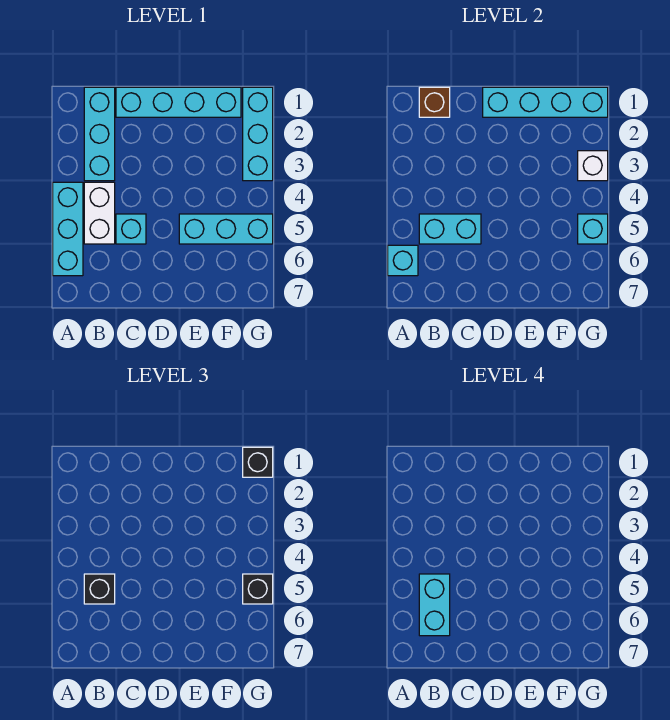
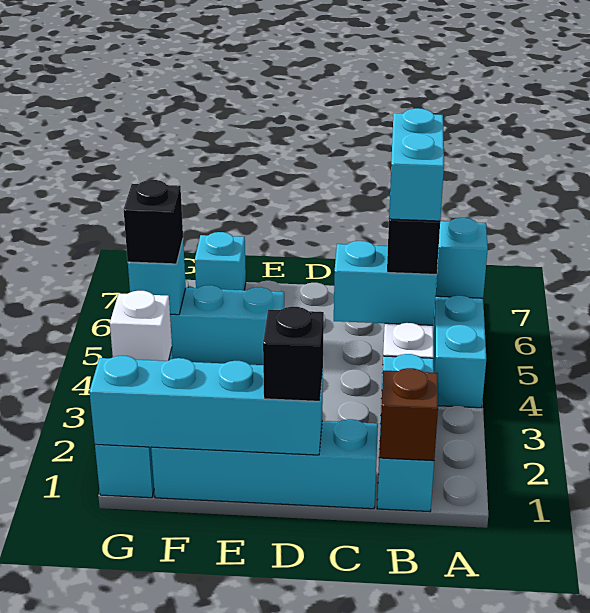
cyan brick C5 level 1 -> cyan brick F7 level 1
black brick G1 level 3 -> black brick D1 level 3

